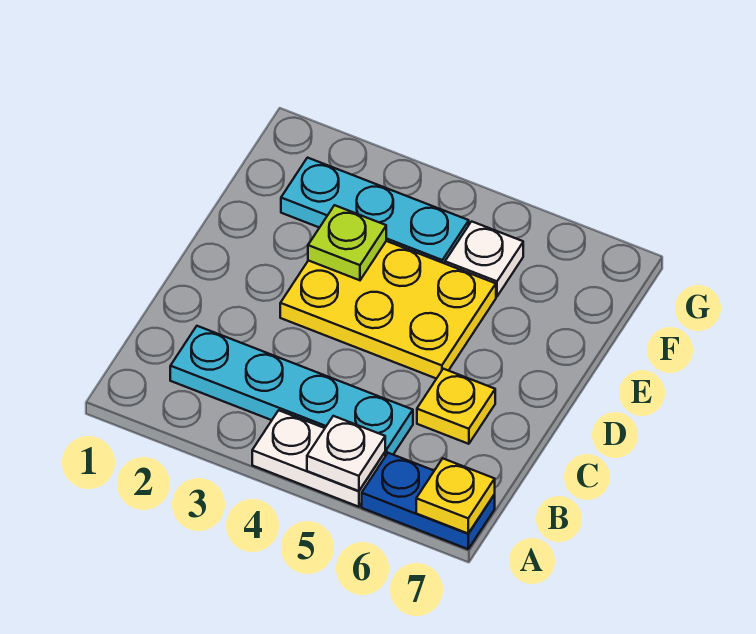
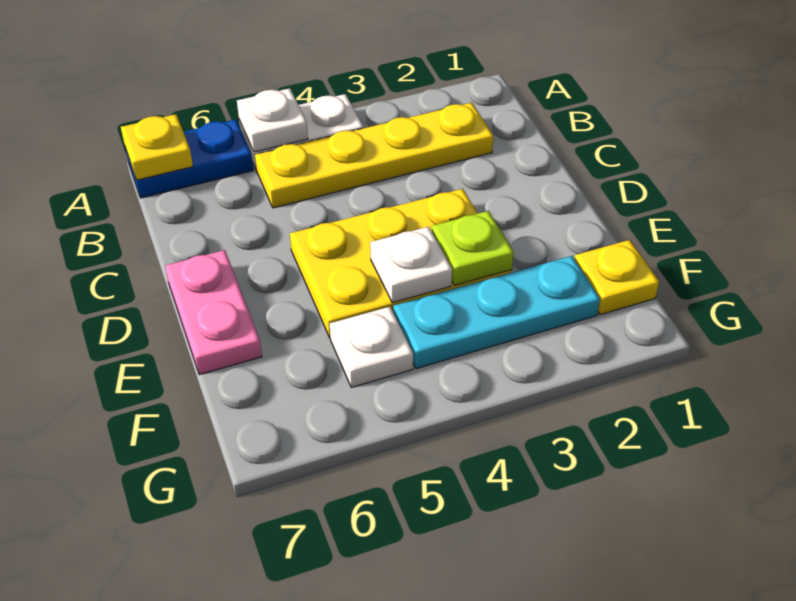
cyan plate B2:B5 level 1 -> yellow plate B2:B5 level 1
yellow plate C6 level 1 -> yellow plate F1 level 1
none -> pink plate D7:E7 level 1
none -> white plate E4 level 2

